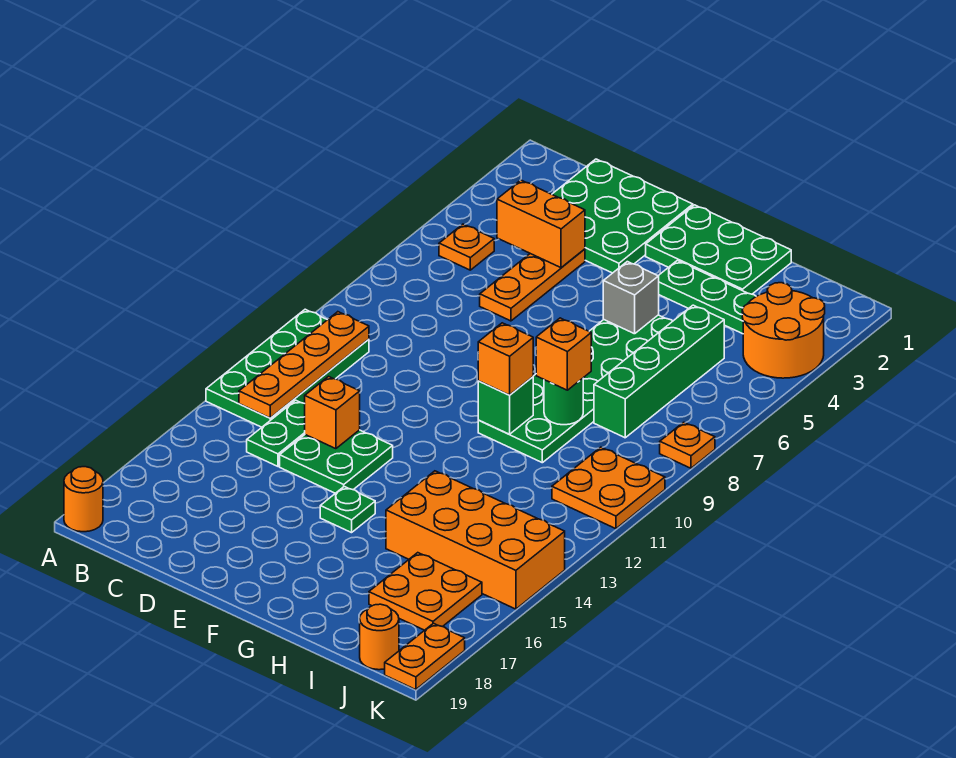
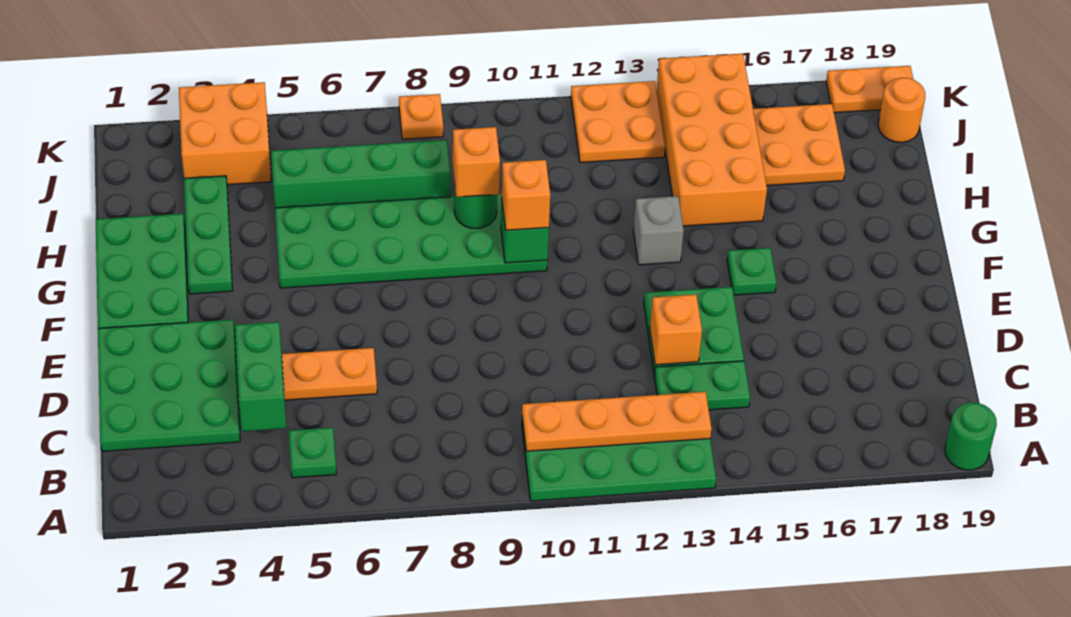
orange round brick A19 level 1 -> green round brick A19 level 1
orange plate B5 level 1 -> green plate B5 level 1
orange brick C4:D4 level 2 -> green brick C4:D4 level 2
grey brick G5 level 2 -> grey brick G13 level 1
orange round brick J3:K4 level 1 -> orange brick J3:K4 level 1
orange plate J10:K11 level 1 -> orange plate J12:K13 level 1

